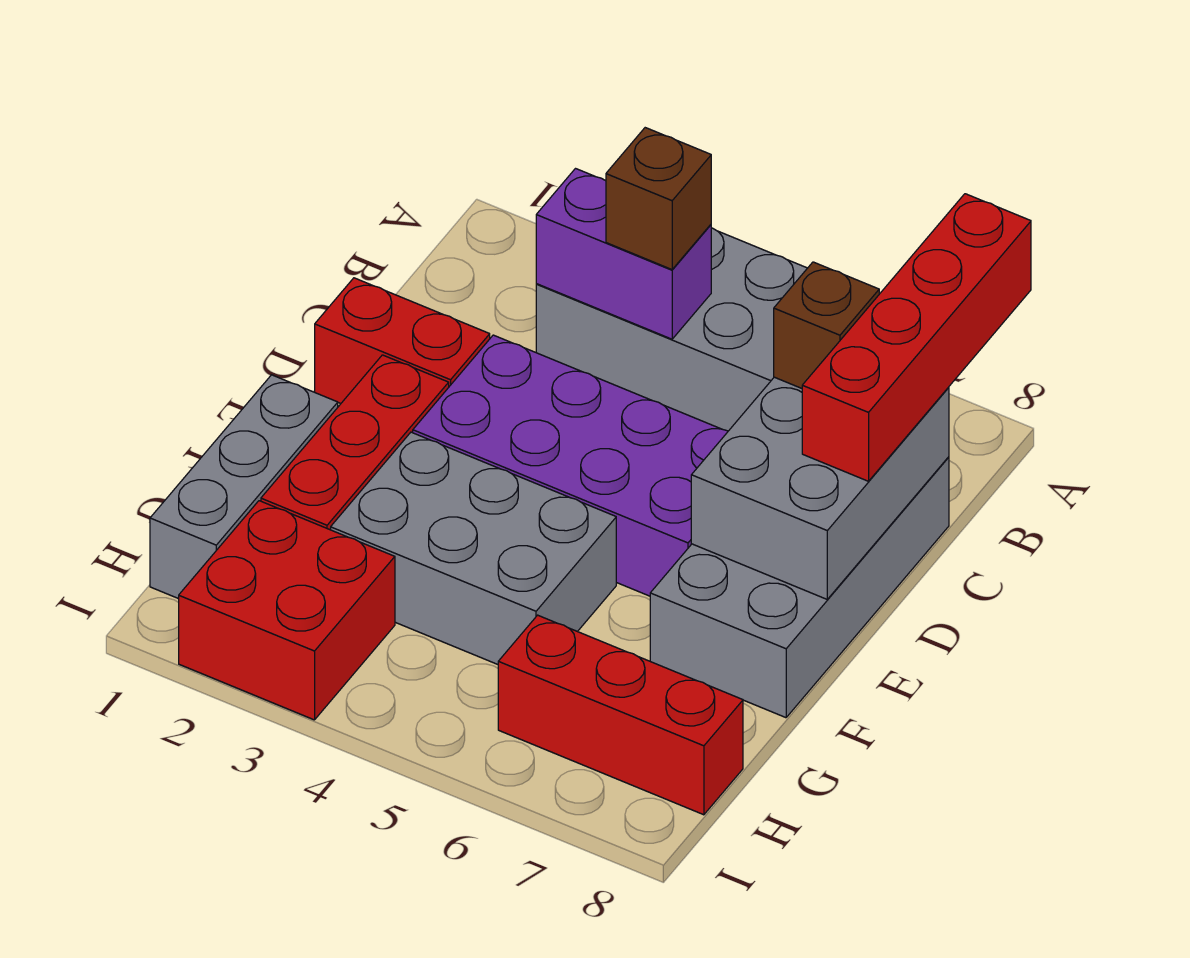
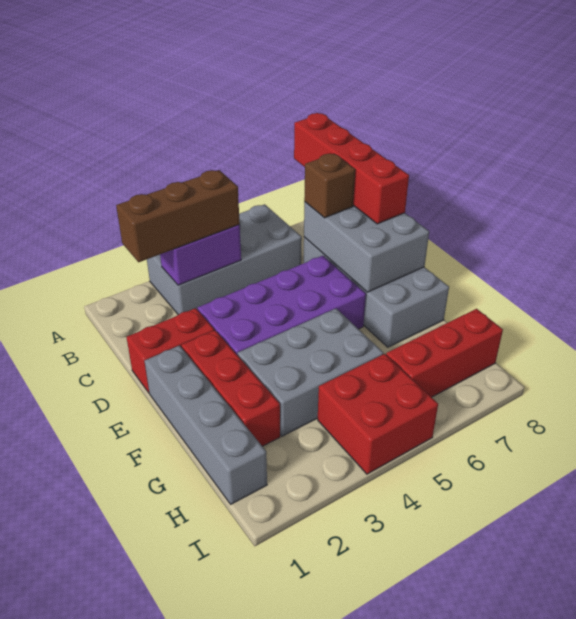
brown brick B4 level 3 -> brown brick B2:B4 level 3
grey brick F1:H1 level 1 -> grey brick E1:H1 level 1
red brick H2:I3 level 1 -> red brick H4:I5 level 1

